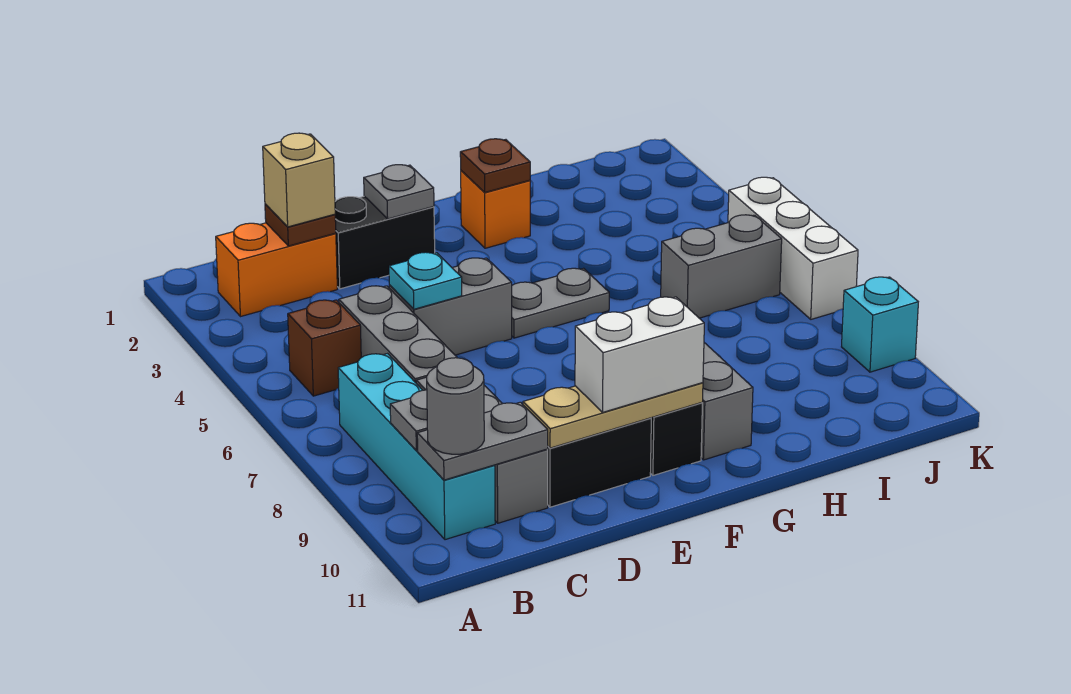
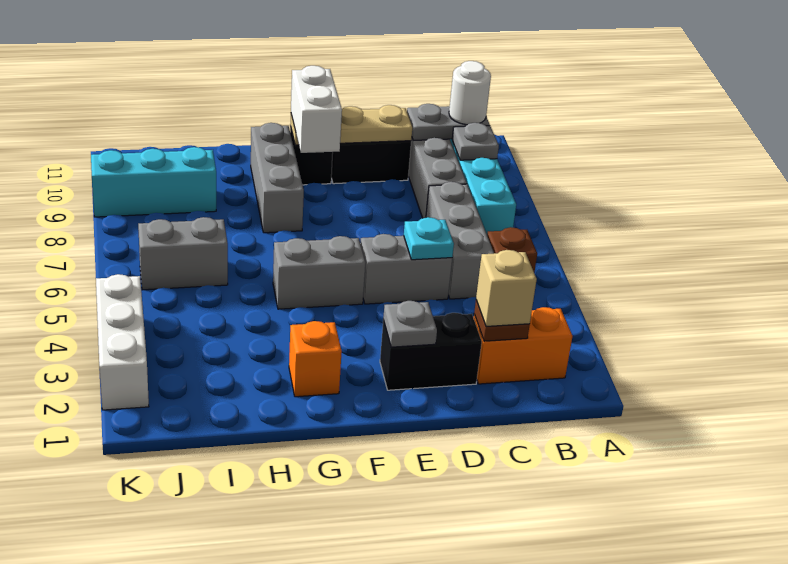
grey round brick B10 level 3 -> white round brick B10 level 3
white brick E10:F10 level 3 -> white brick F9:F10 level 3
grey plate F5:G5 level 1 -> grey brick F5:G5 level 1
brown plate G2 level 2 -> none
white brick K5:K7 level 1 -> white brick K2:K4 level 1
cyan brick K9 level 1 -> cyan brick I9:K9 level 1

